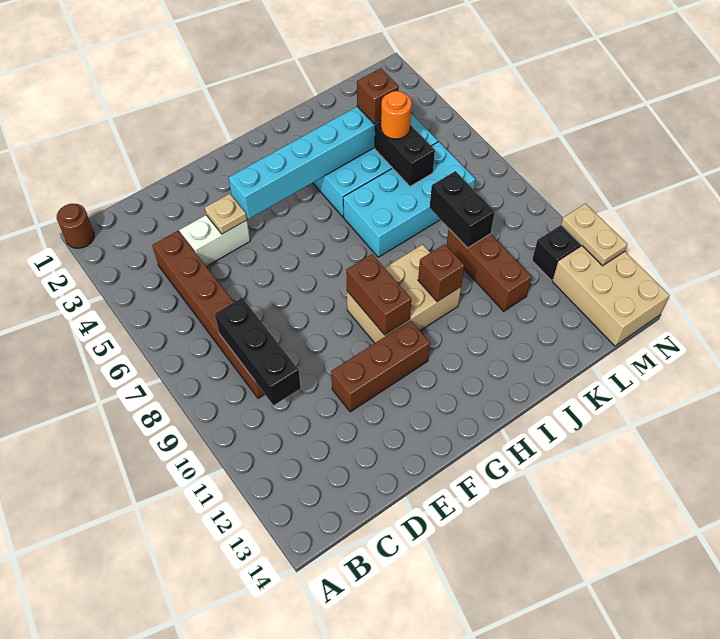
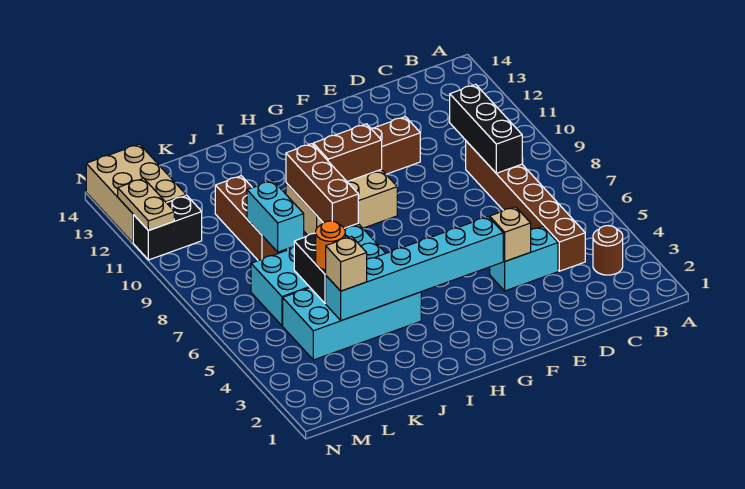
brown round brick A1 level 1 -> brown round brick B3 level 1
white brick D4:E4 level 1 -> cyan brick D4:E4 level 1
tan plate E4 level 2 -> tan brick E4 level 2
brown brick G9:G10 level 2 -> brown brick G10:H10 level 2
brown brick I10 level 2 -> brown brick I8:I10 level 2
brown brick K4 level 3 -> tan brick K4 level 3
black brick K8:K9 level 2 -> cyan brick K8:K9 level 2

